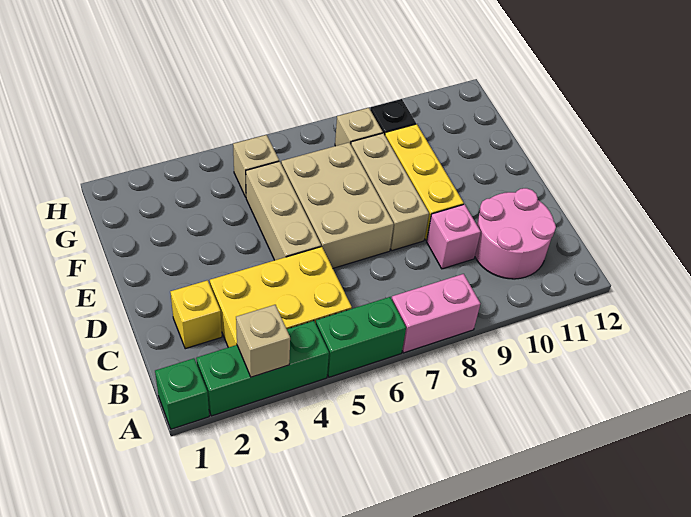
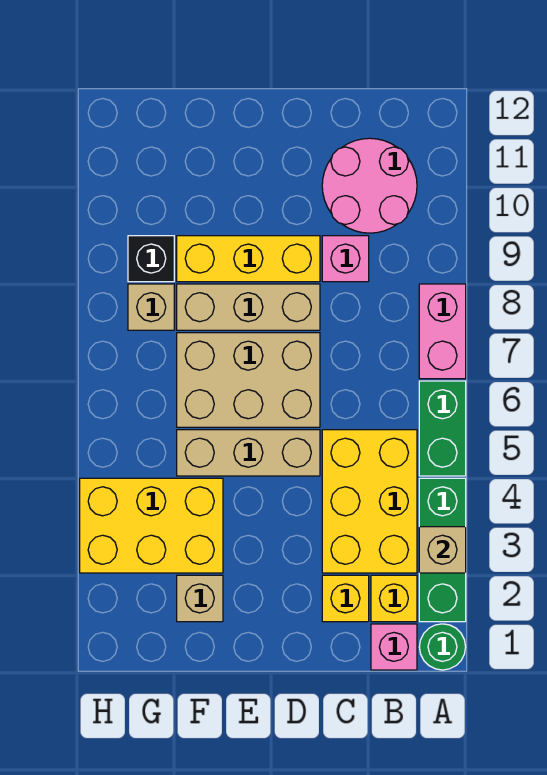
green brick A1 level 1 -> green round brick A1 level 1
none -> pink brick B1 level 1
none -> yellow brick B2 level 1
none -> yellow brick F3:H4 level 1
tan brick G5 level 1 -> tan brick F2 level 1

